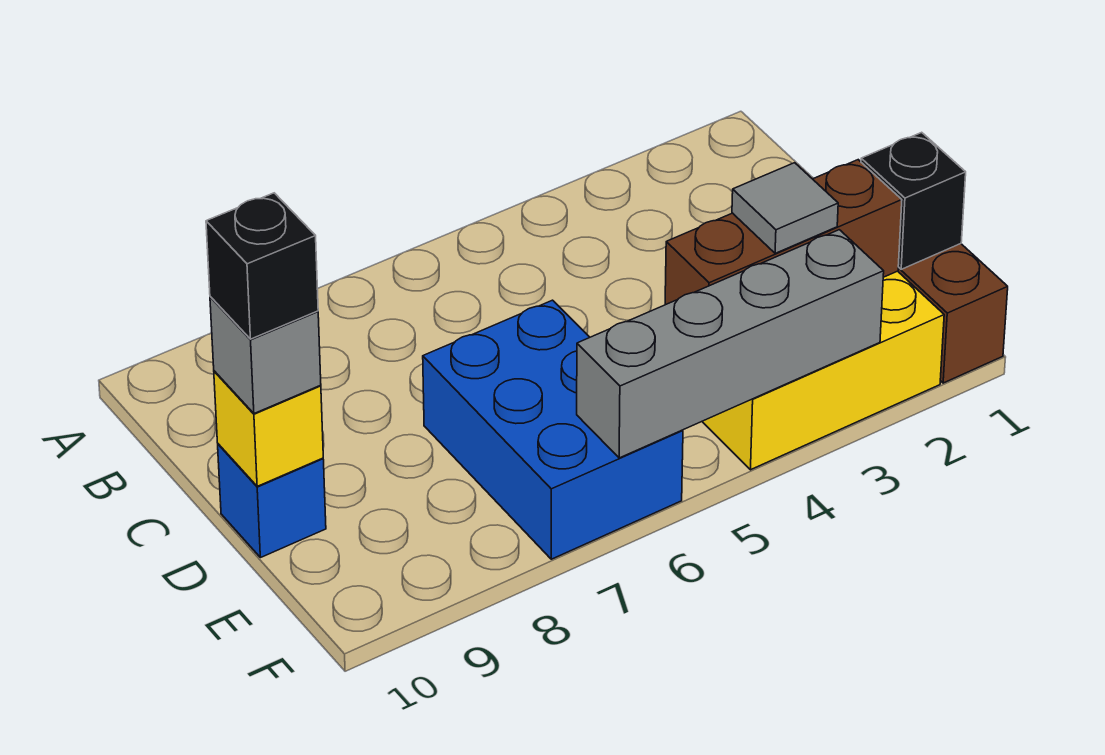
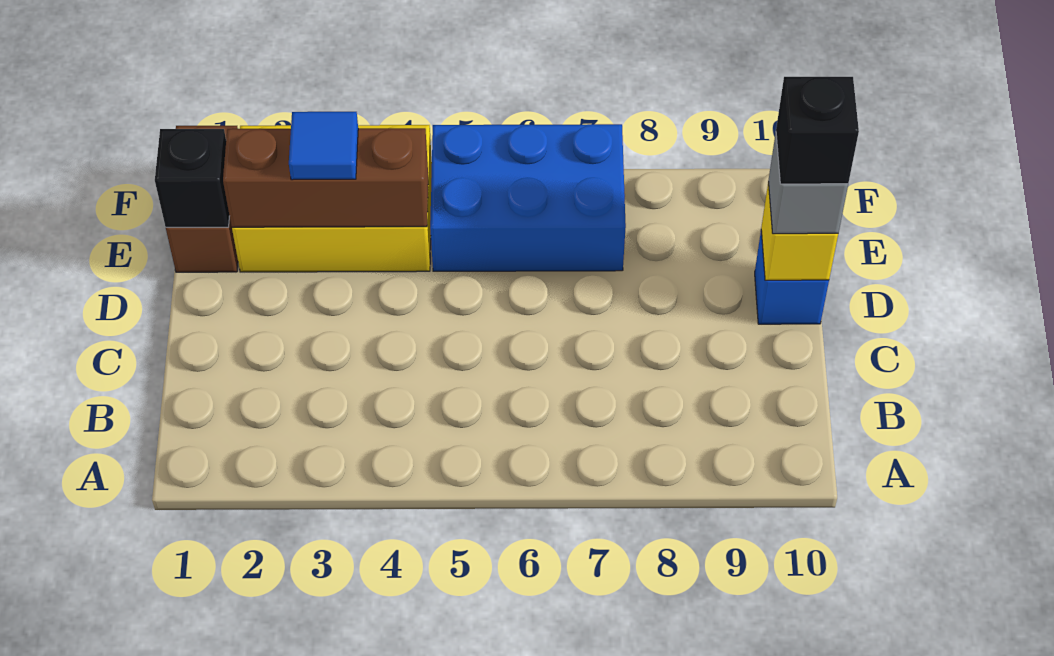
blue brick D6:F7 level 1 -> blue brick E5:F7 level 1
grey tile E3 level 3 -> blue tile E3 level 3
grey brick F3:F6 level 2 -> none

